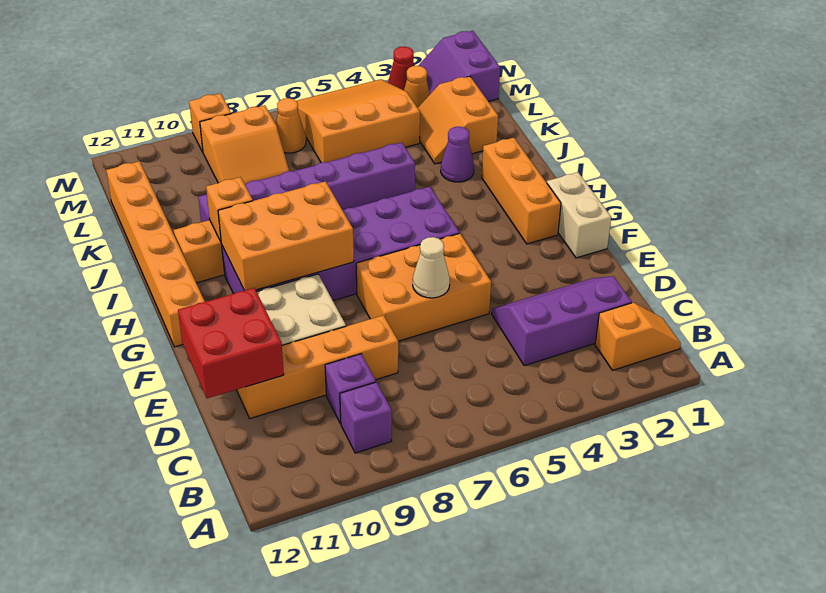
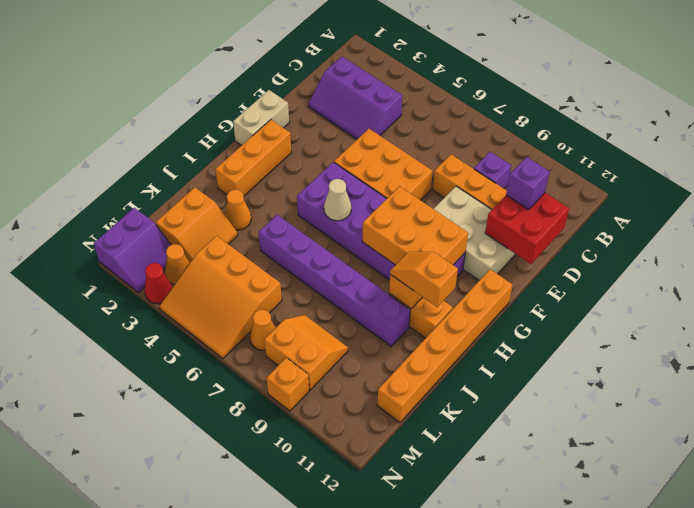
orange slope B1:B2 level 1 top 2 -> orange slope I10:I11 level 3 top 11
purple brick B9 level 1 -> purple brick D11 level 3
tan cone E6 level 2 -> tan cone H6 level 2
purple cone J3 level 1 -> orange cone J3 level 1

